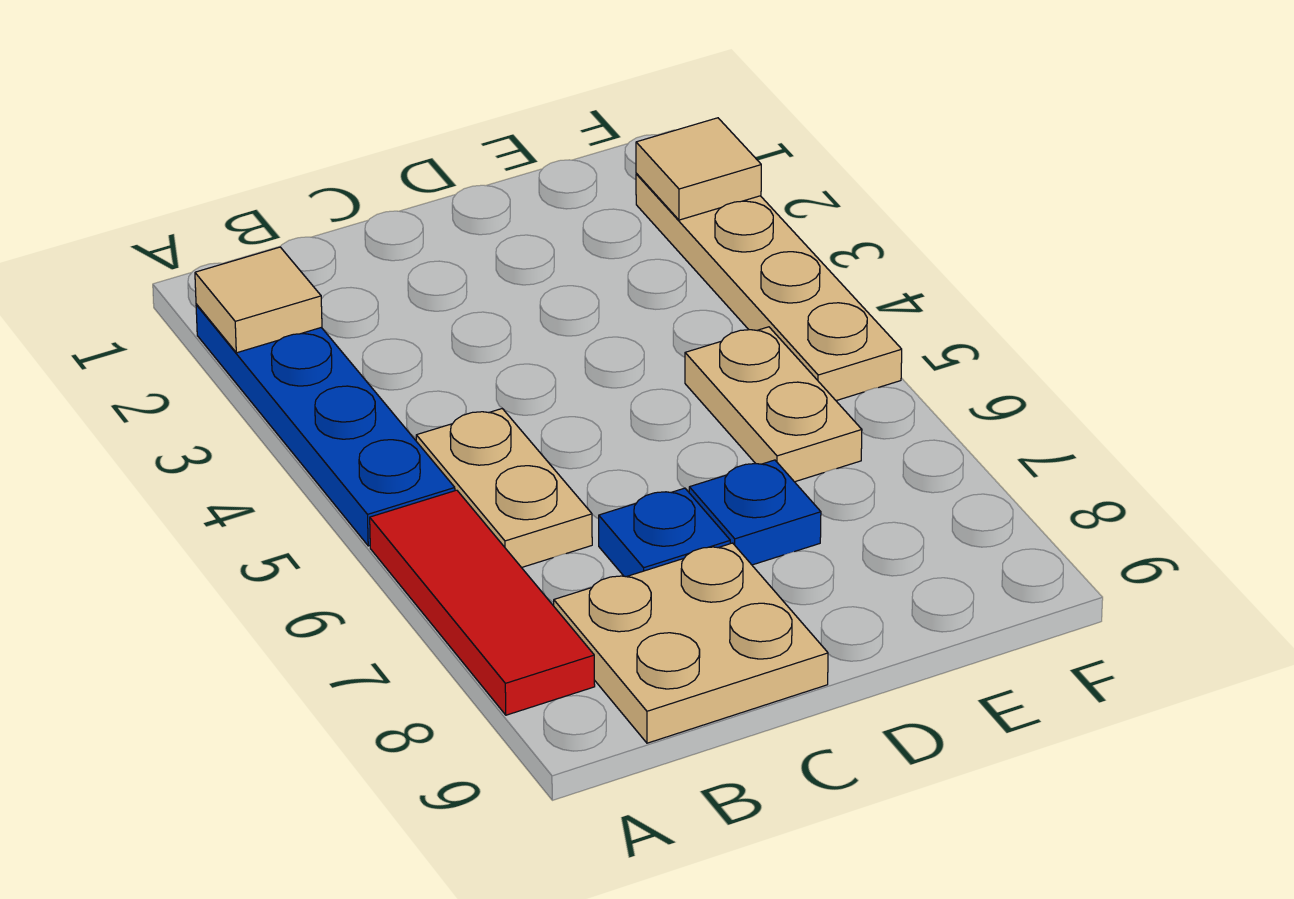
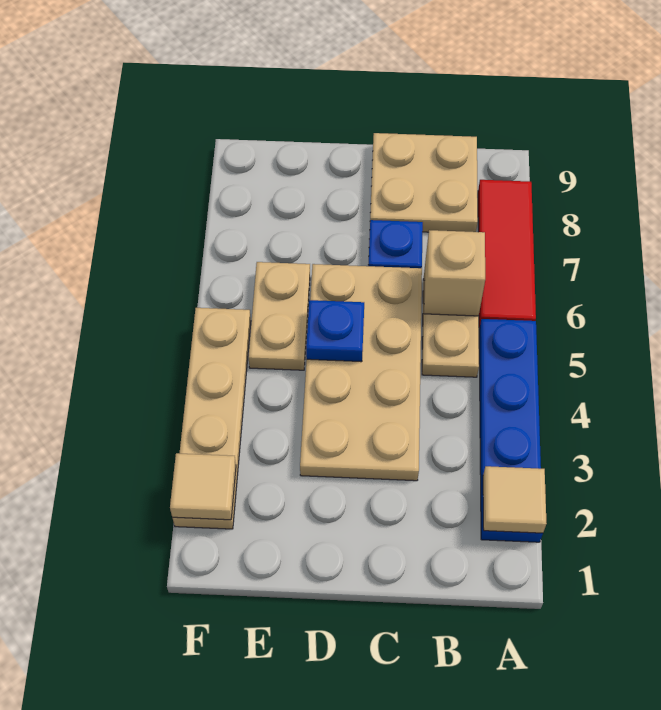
none -> tan brick B6 level 2
none -> tan plate C3:D6 level 1
blue plate D7 level 1 -> blue plate D5 level 2

